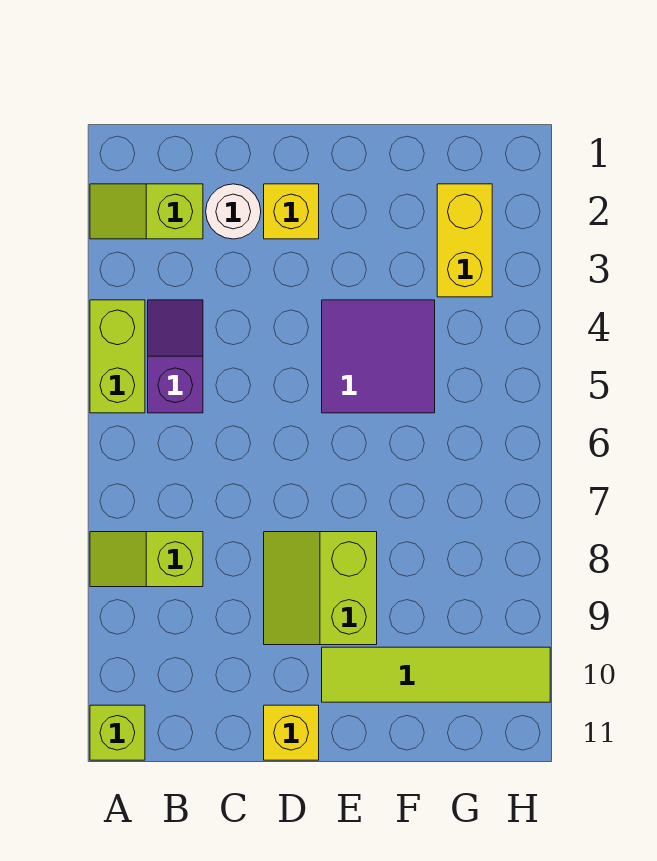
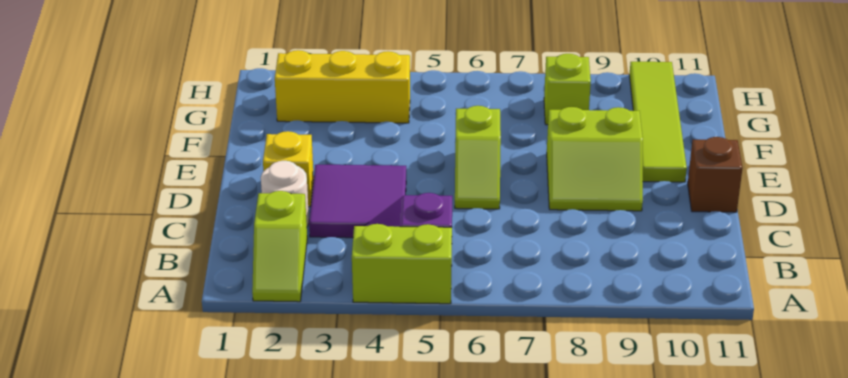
lime slope A8:B8 level 1 top B -> lime slope D6:E6 level 1 top E
lime brick A11 level 1 -> lime brick G8 level 1
yellow brick D11 level 1 -> brown brick D11 level 1
purple tile E4:F5 level 1 -> purple tile C3:D4 level 1
yellow brick G2:G3 level 1 -> yellow brick G2:G4 level 1

